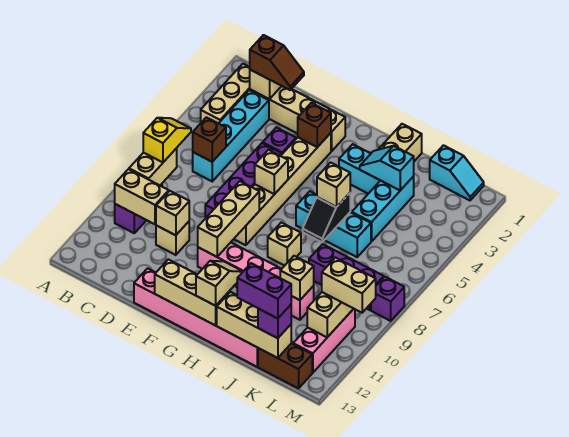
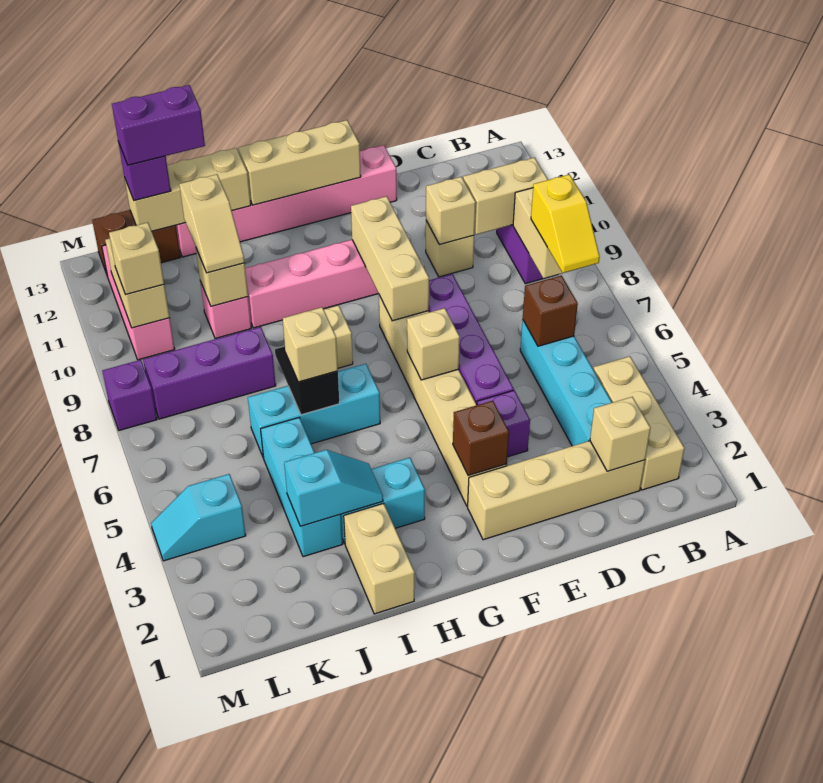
brown slope C2:D2 level 3 top C -> none
tan slope H12:H13 level 3 top 13 -> tan slope J10:J11 level 3 top 11
cyan slope K1:L1 level 1 top K -> cyan slope L4:M4 level 1 top L
tan brick L10:M10 level 3 -> tan brick L10 level 3

